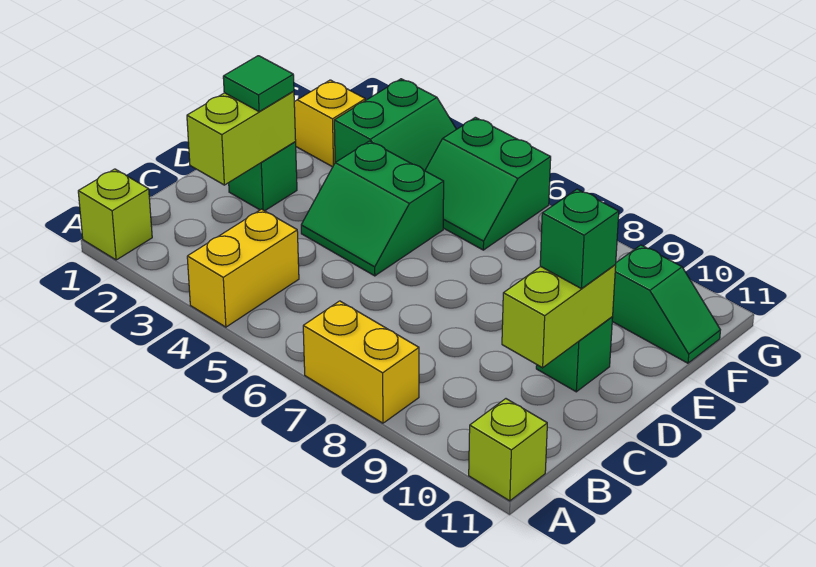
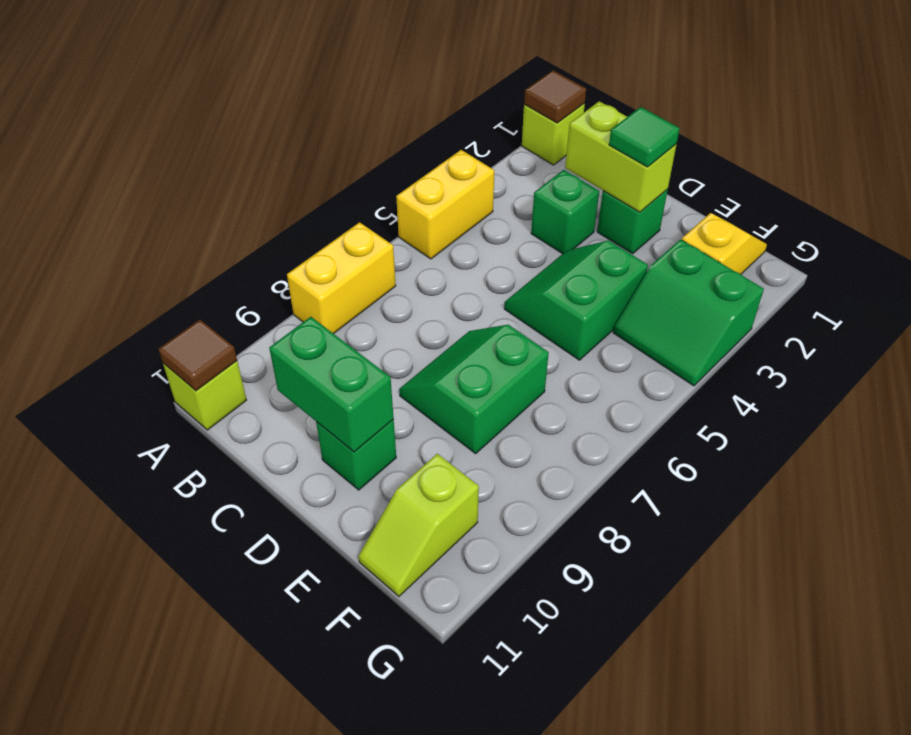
none -> brown tile A1 level 2
yellow brick A4:B4 level 1 -> yellow brick A4:A5 level 1
none -> brown tile A11 level 2
lime brick C10:D10 level 2 -> green brick C10:D10 level 2
green brick D10 level 3 -> green brick C3 level 1
green slope F5:G6 level 1 top G -> green slope D7:E8 level 1 top E
green slope F10:F11 level 1 top 10 -> lime slope F10:F11 level 1 top 10

